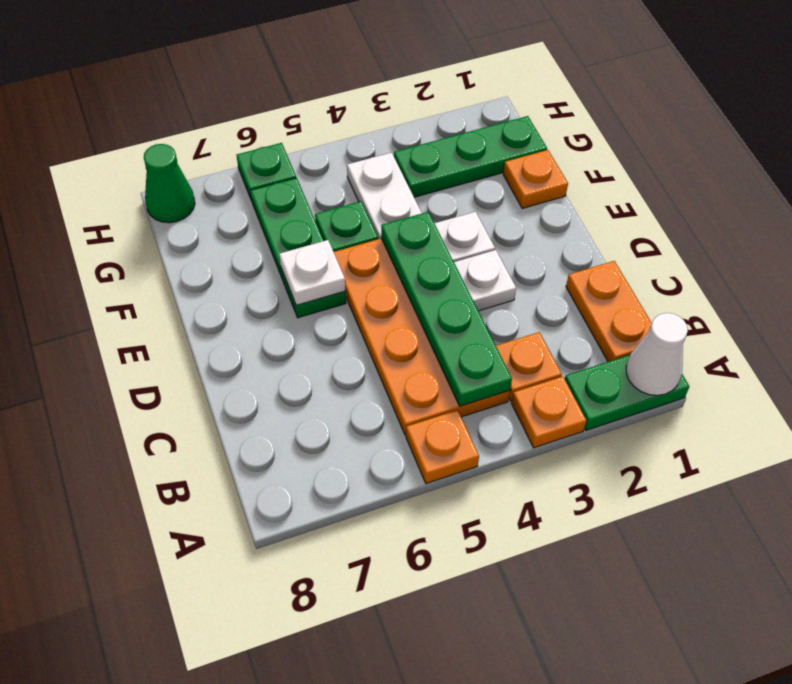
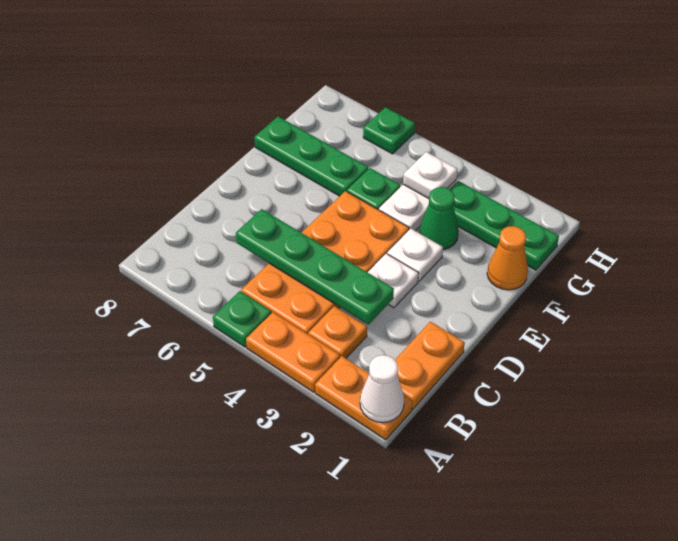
green plate A1:A2 level 1 -> orange plate A1:A2 level 1
orange plate A3 level 1 -> orange plate A3:A4 level 1
orange plate A5 level 1 -> green plate A5 level 1
green plate B4:E4 level 2 -> green plate C3:C6 level 2
green plate E6:G6 level 1 -> green plate F6:F8 level 1
white plate E6 level 2 -> white plate G4 level 2
orange plate F1 level 1 -> orange cone F1 level 1
green cone H8 level 1 -> green cone F3 level 1

